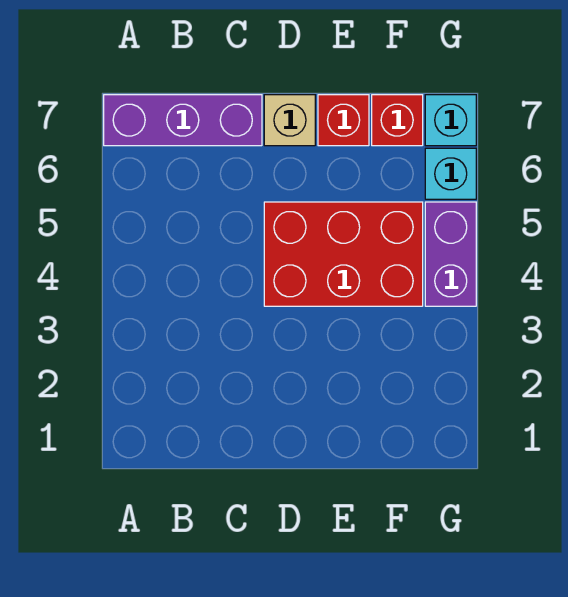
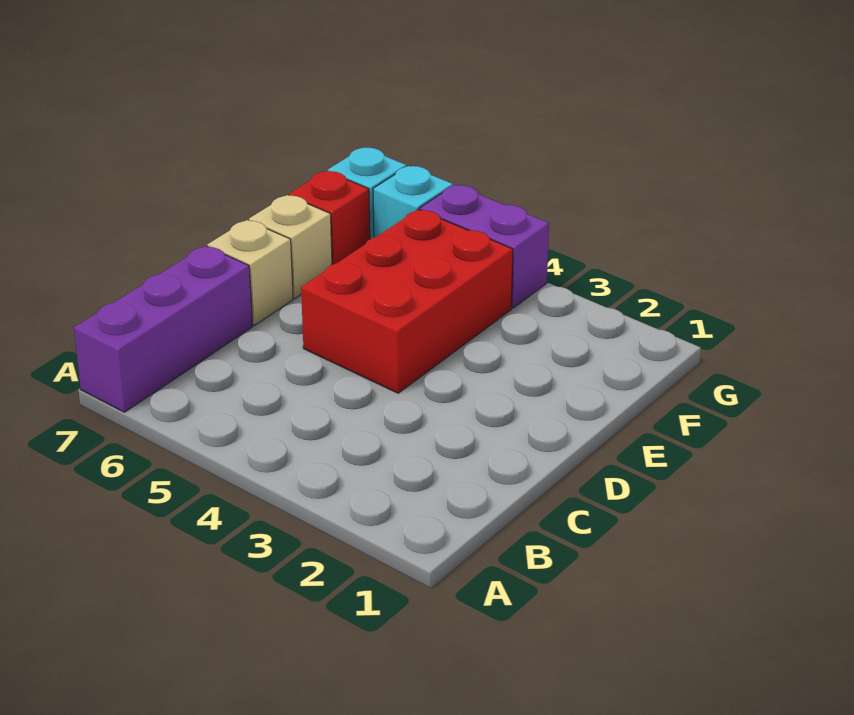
red brick E7 level 1 -> tan brick E7 level 1

